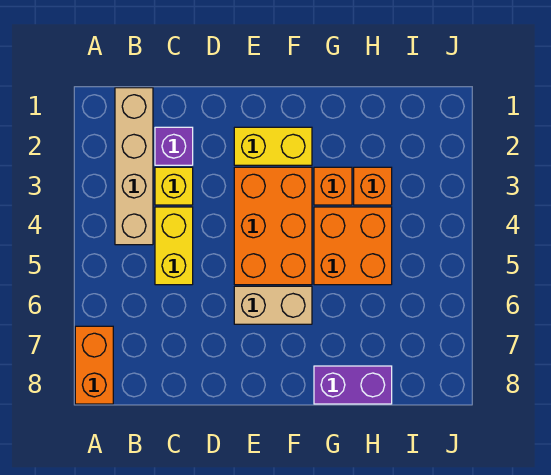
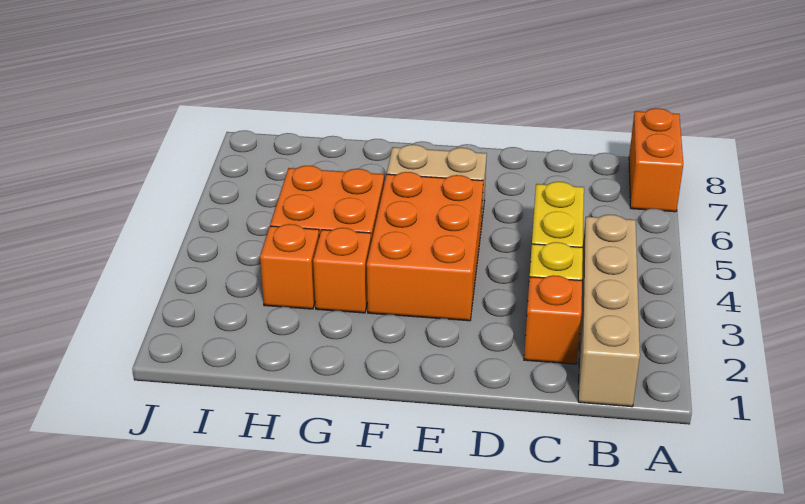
purple brick C2 level 1 -> orange brick C2 level 1
yellow brick E2:F2 level 1 -> none
purple brick G8:H8 level 1 -> none

